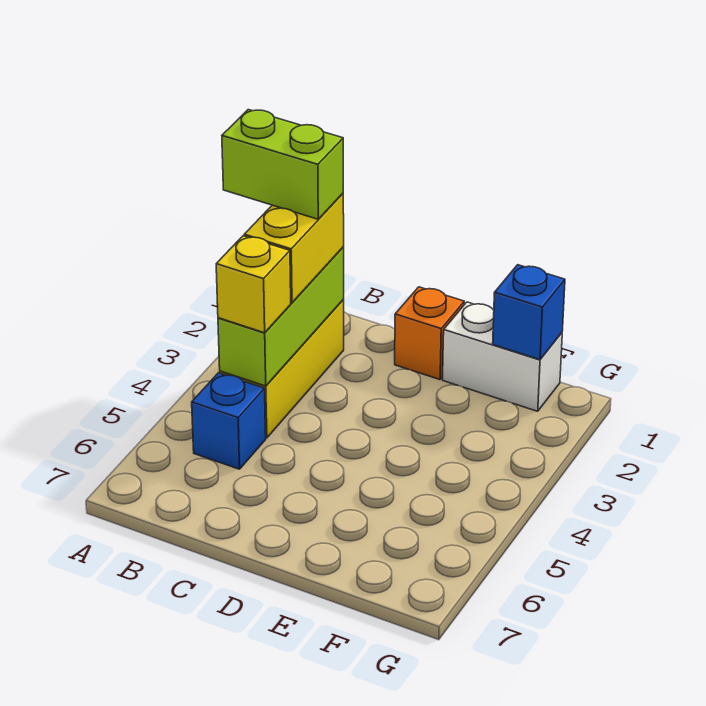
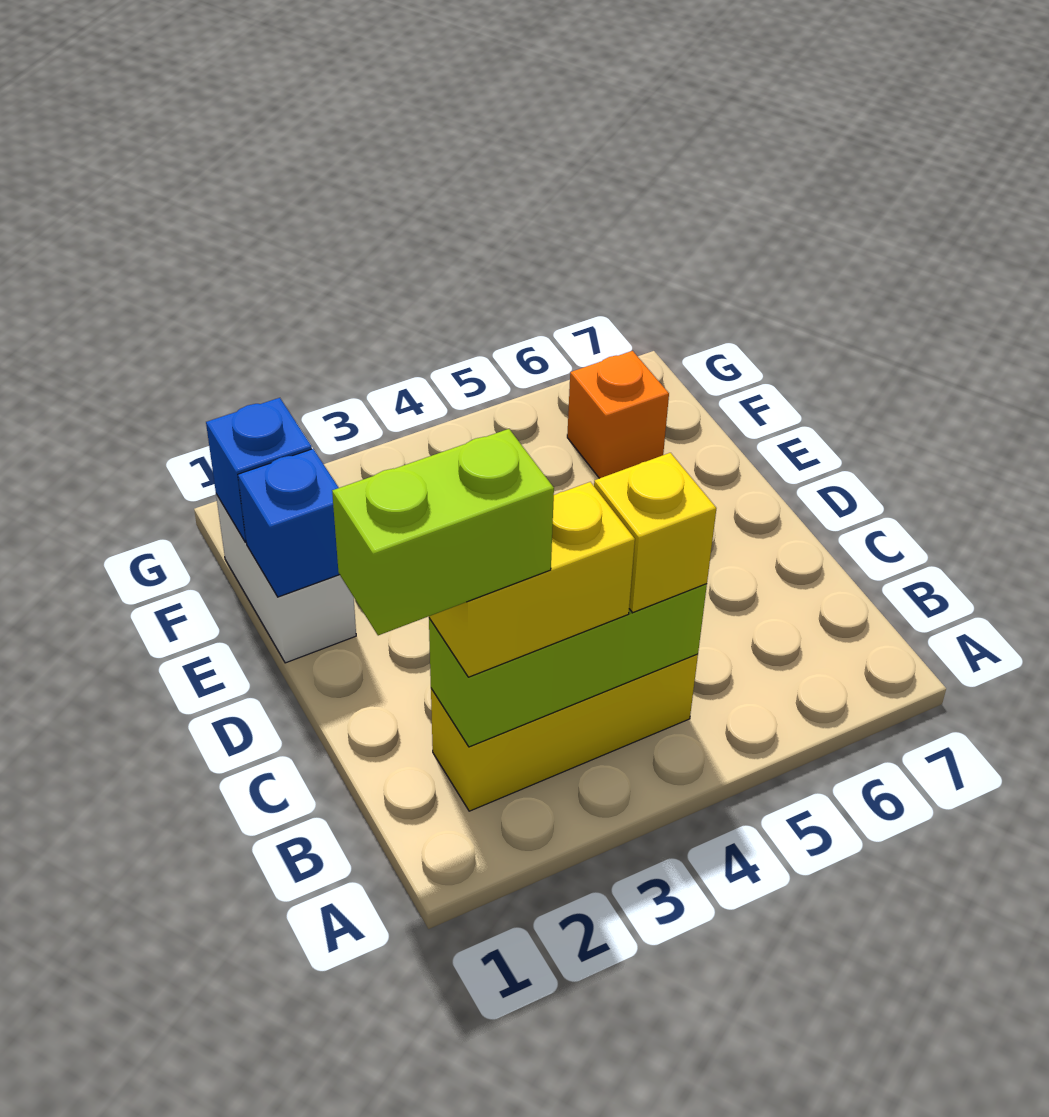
lime brick A2:B2 level 4 -> lime brick B1:B2 level 4
blue brick B5 level 1 -> blue brick E1 level 2
orange brick D1 level 1 -> orange brick F6 level 1

